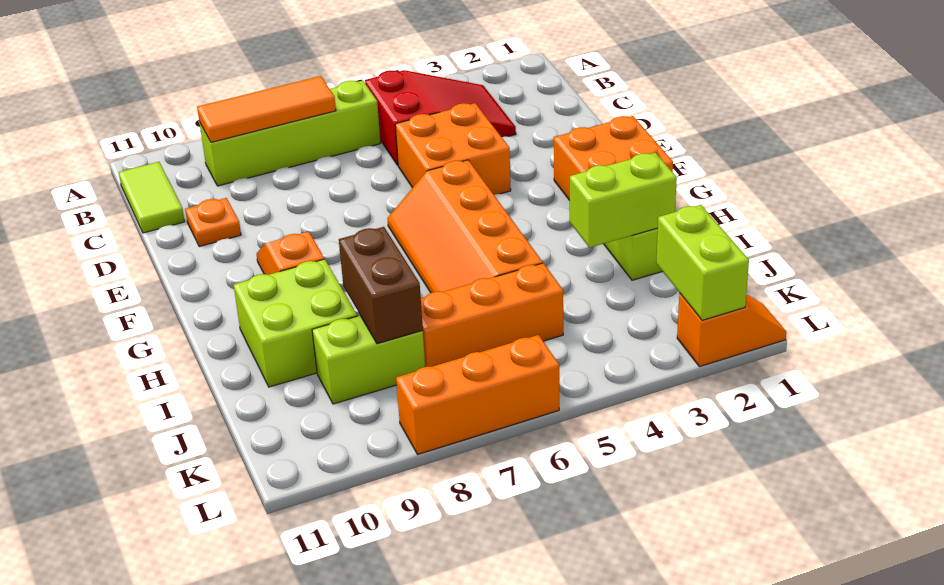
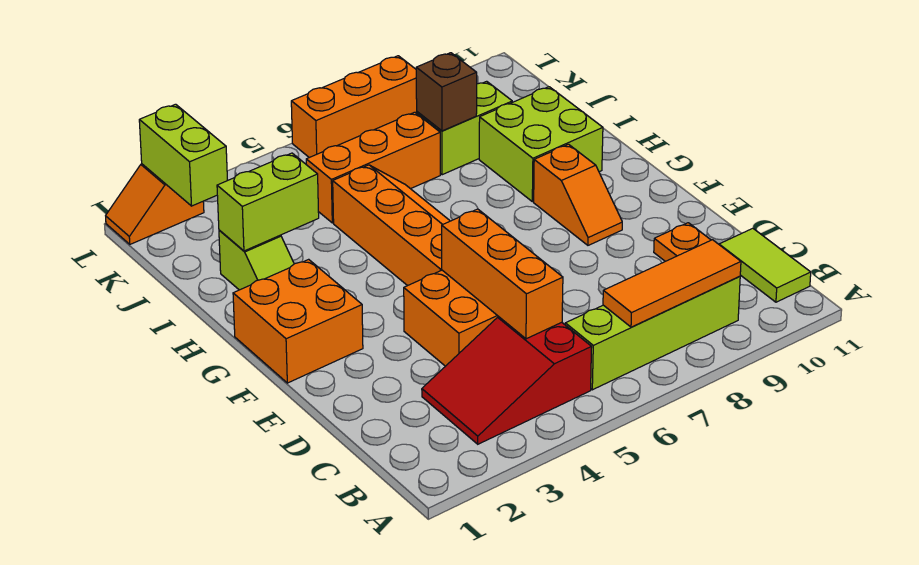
none -> orange brick C5:E5 level 2
brown brick I8:J8 level 2 -> brown brick J8 level 2

